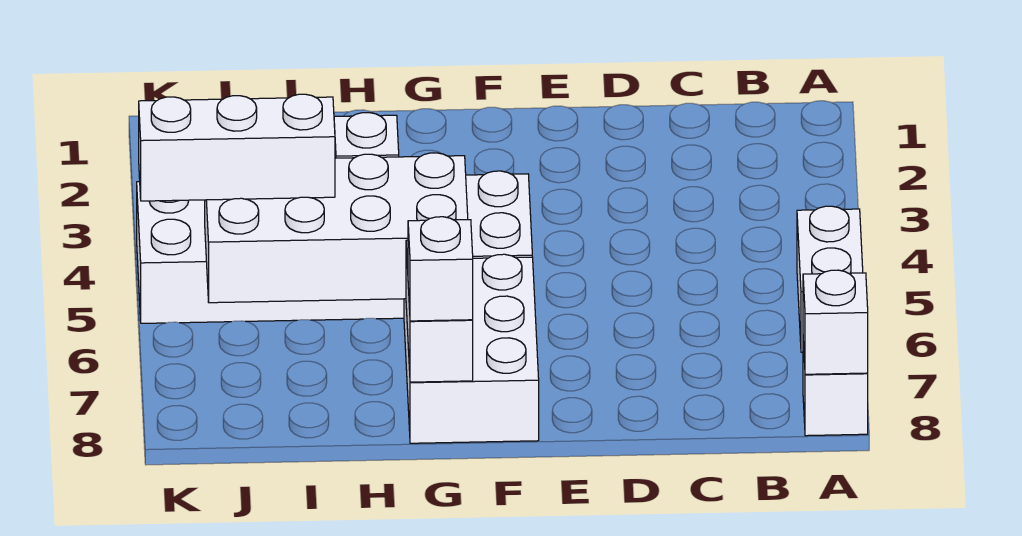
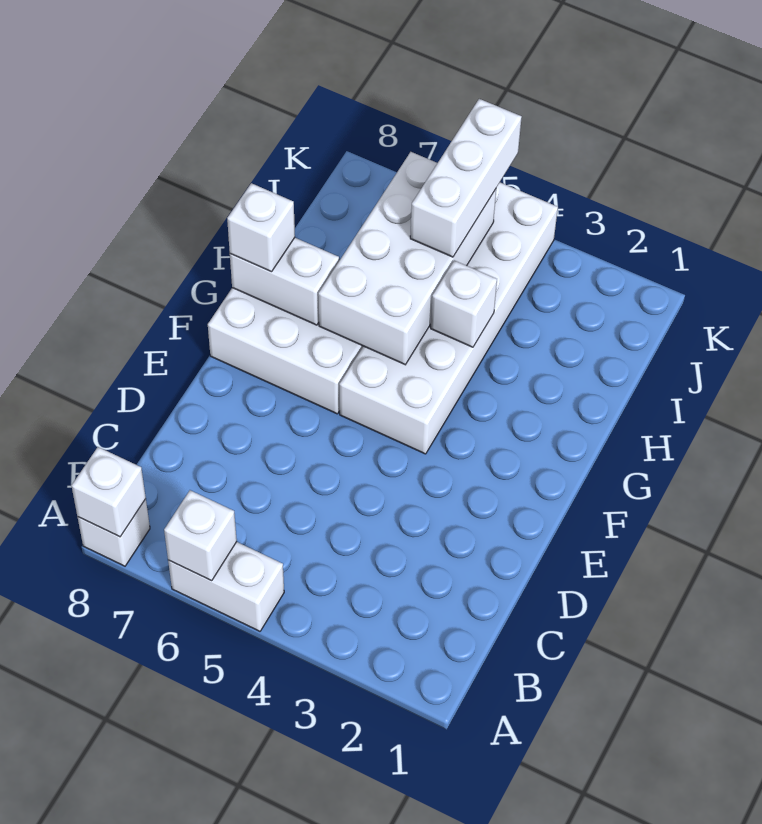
none -> white brick A6 level 2

